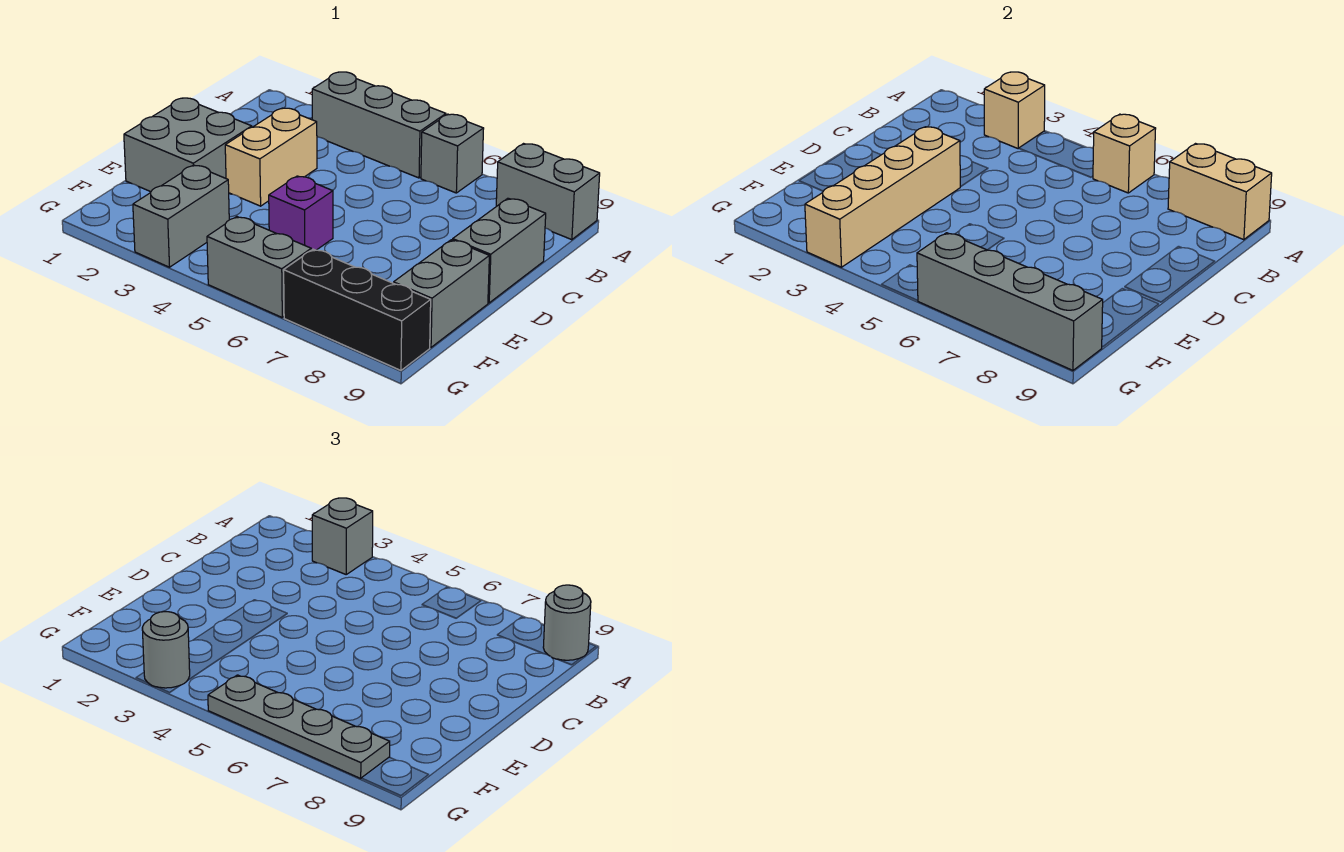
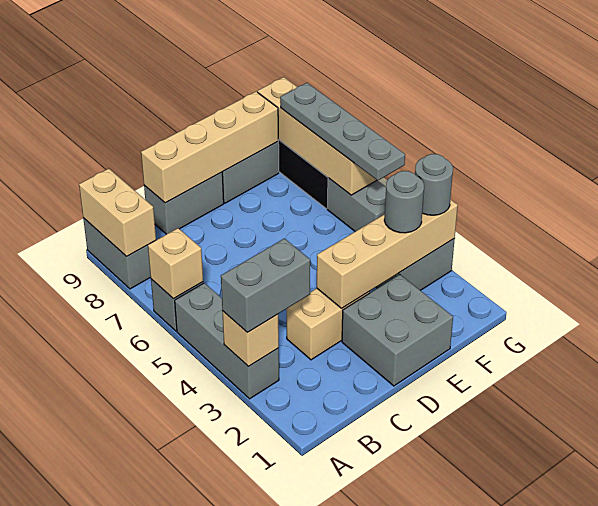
grey brick A3 level 3 -> grey brick A3:B3 level 3
grey round brick A9 level 3 -> grey round brick F3 level 3
none -> tan brick C9:F9 level 2
purple brick E5 level 1 -> none
grey brick G6:G9 level 2 -> tan brick G6:G9 level 2

